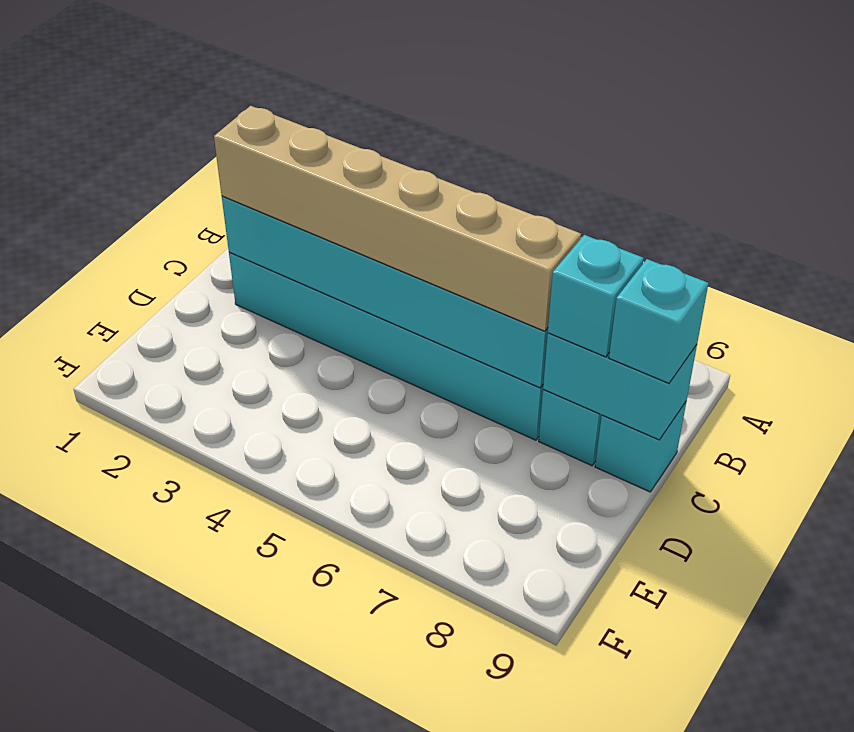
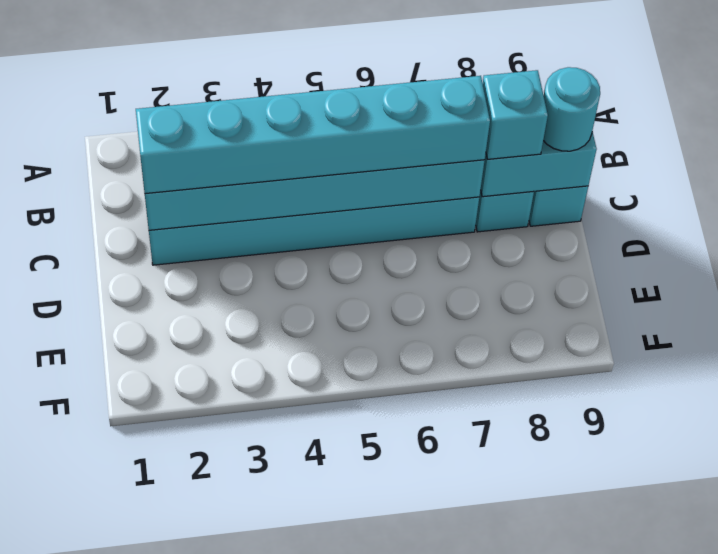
tan brick C2:C7 level 3 -> cyan brick C2:C7 level 3
cyan brick C9 level 3 -> cyan round brick C9 level 3

